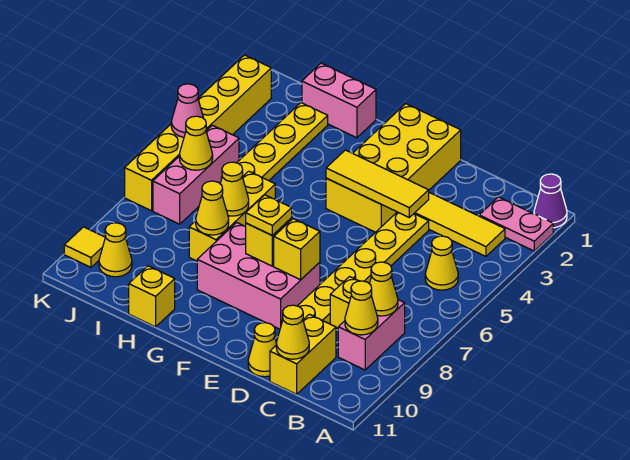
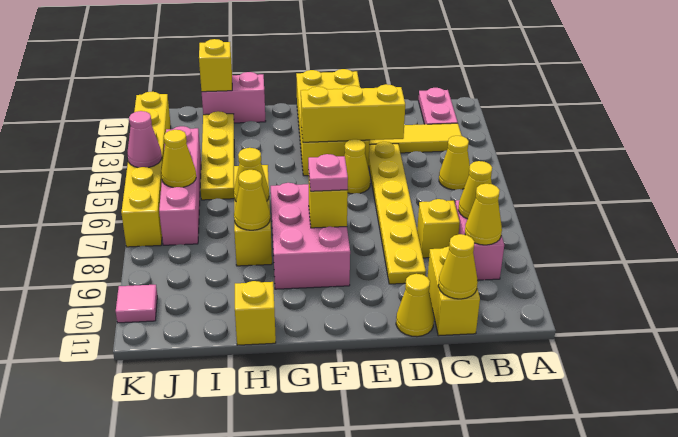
purple cone A1 level 1 -> none
pink plate A2:B2 level 1 -> pink plate B1:B2 level 1
yellow tile D4:F4 level 2 -> yellow brick D4:F4 level 2
pink brick E8:G9 level 1 -> pink brick F7:G9 level 1
yellow brick E8 level 2 -> yellow brick I1 level 2
yellow plate F8 level 3 -> pink plate F8 level 3
pink brick J5:J7 level 1 -> pink brick J4:J7 level 1
yellow cone J10 level 1 -> yellow cone E5 level 1
yellow tile K10 level 1 -> pink tile K10 level 1

